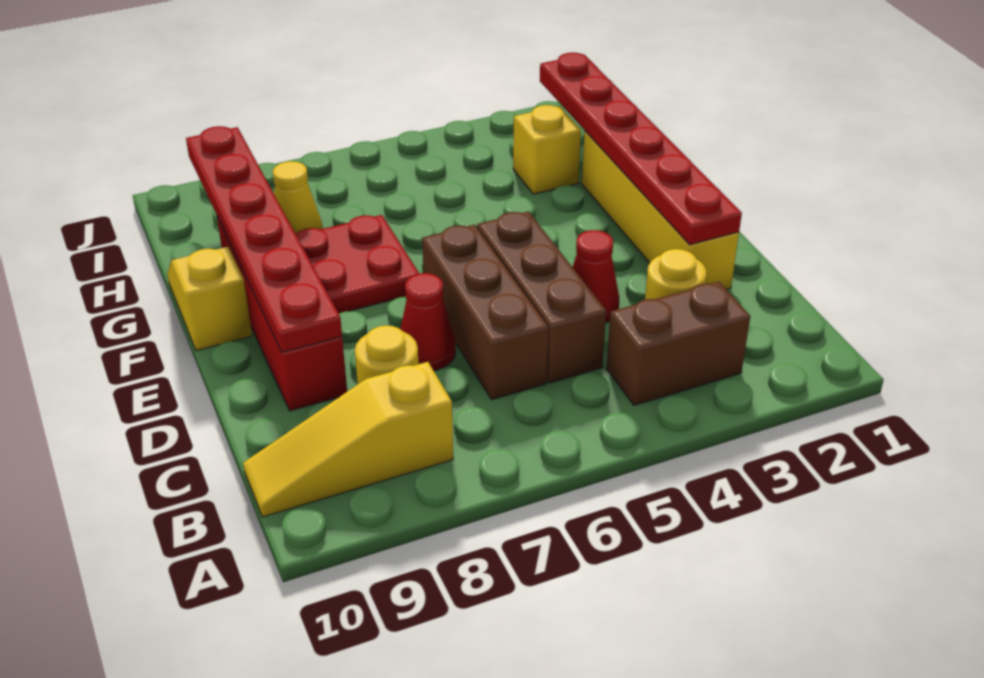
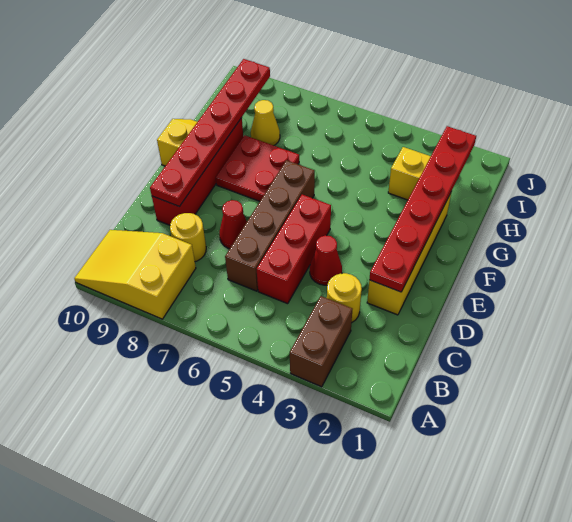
brown brick B3:B4 level 1 -> brown brick A3:B3 level 1
yellow slope B8:B10 level 1 top 8 -> yellow slope A8:B10 level 1 top 8
brown brick C5:E5 level 1 -> red brick C5:E5 level 1
brown brick C6:E6 level 1 -> brown brick C6:F6 level 1

